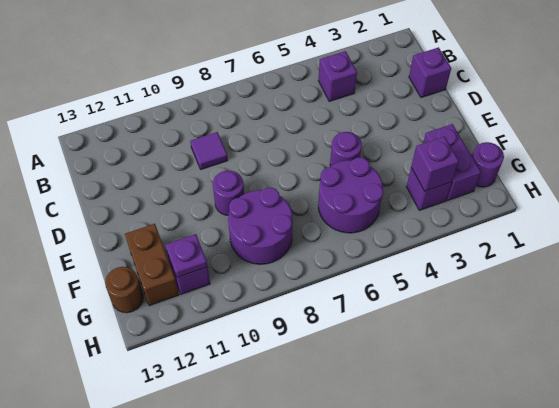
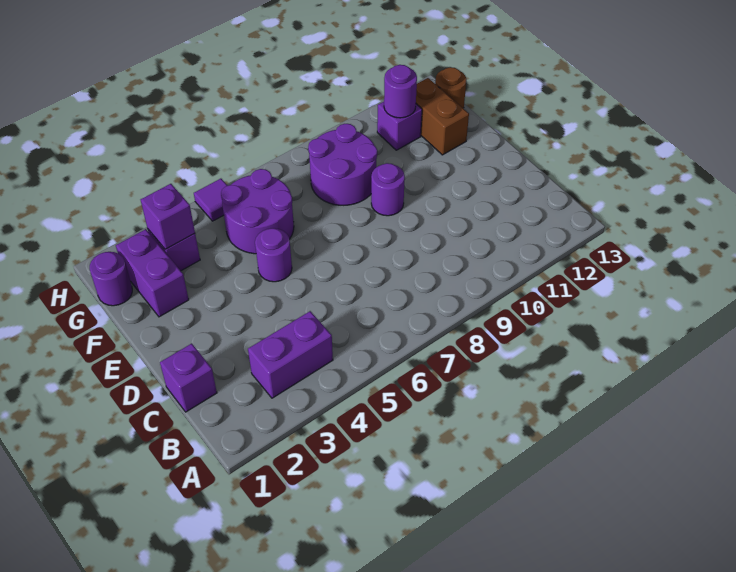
purple brick B4 level 1 -> purple brick B3:B4 level 1
purple tile C9 level 1 -> purple tile H5 level 1
purple plate G11 level 2 -> purple round brick G11 level 2

